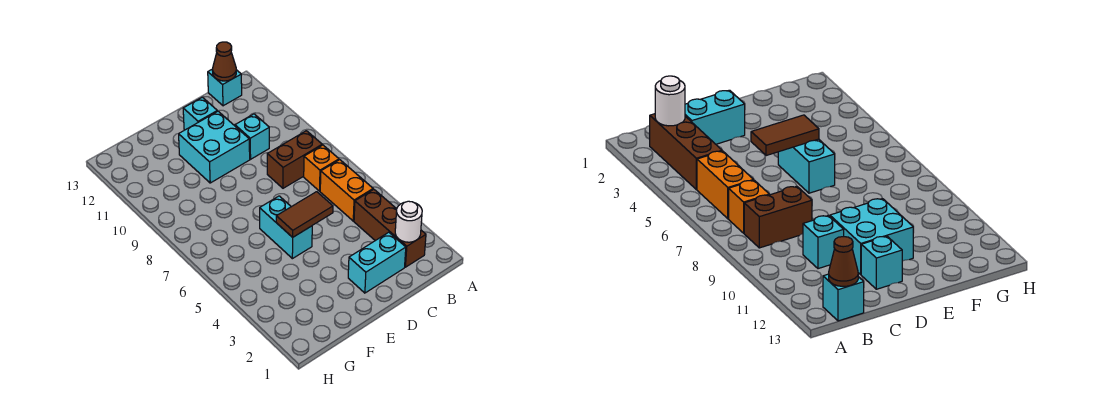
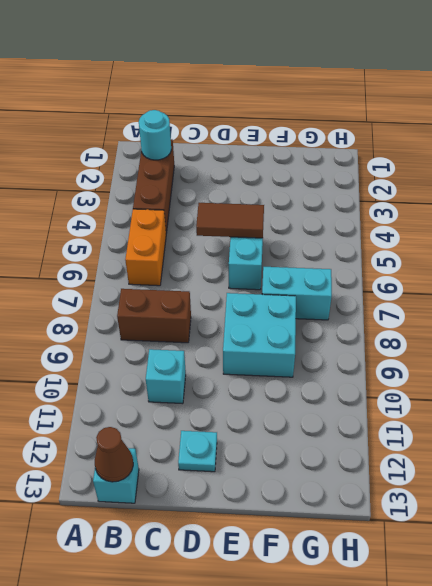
white round brick B2 level 2 -> cyan round brick B2 level 2
orange brick B7 level 1 -> none
cyan brick C2:D2 level 1 -> cyan brick F7:G7 level 1
cyan brick D10:E11 level 1 -> cyan brick E8:F9 level 1
cyan brick D12 level 1 -> cyan plate D12 level 1

